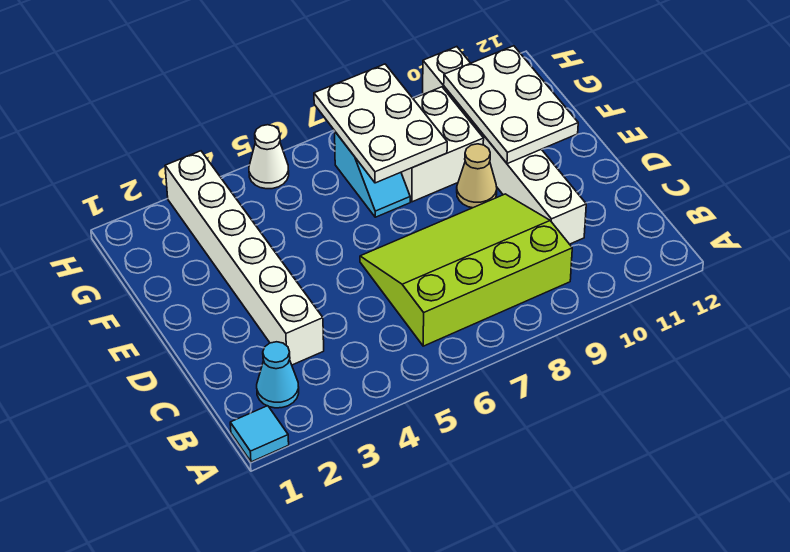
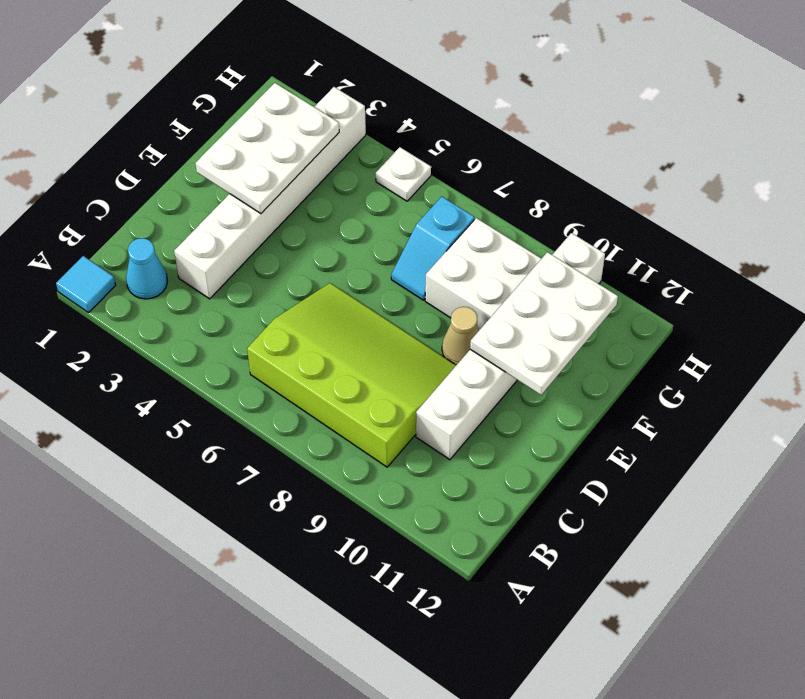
white plate F7:H8 level 2 -> white plate E2:G3 level 2
white cone H5 level 1 -> white plate H5 level 1

